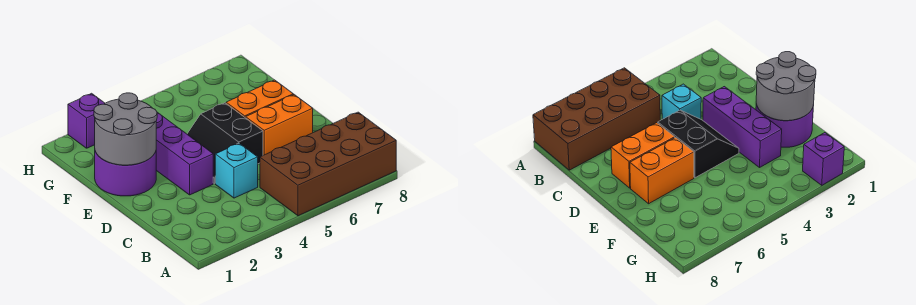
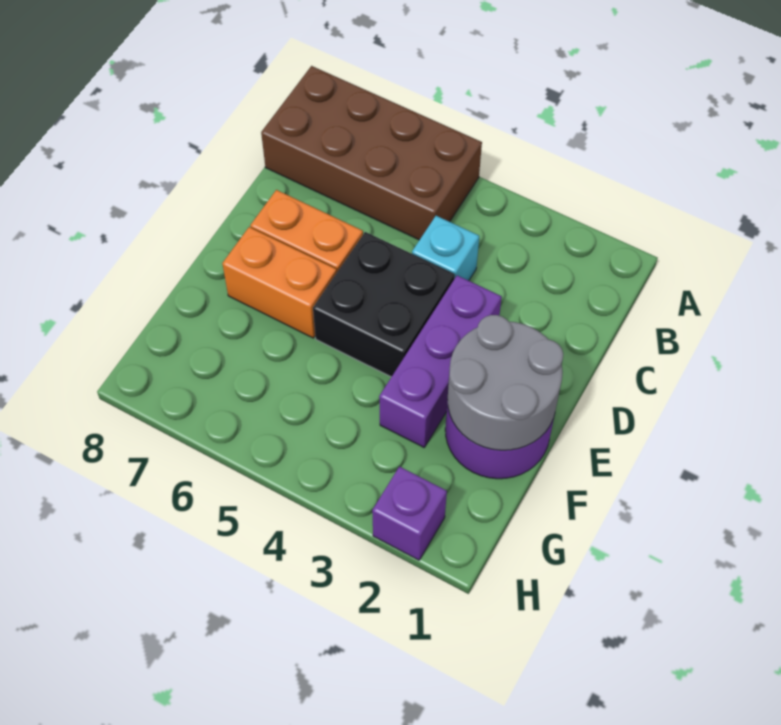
black slope D4:E5 level 1 top 5 -> black brick D4:E5 level 1

